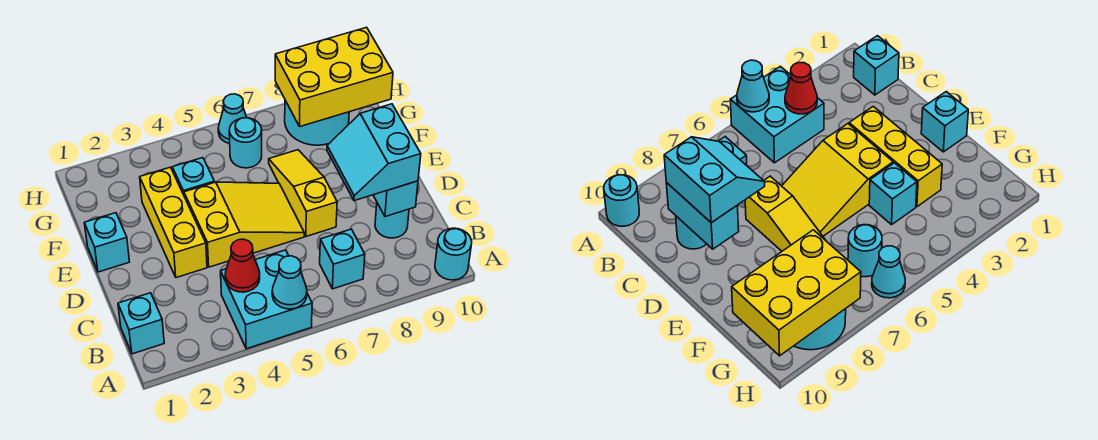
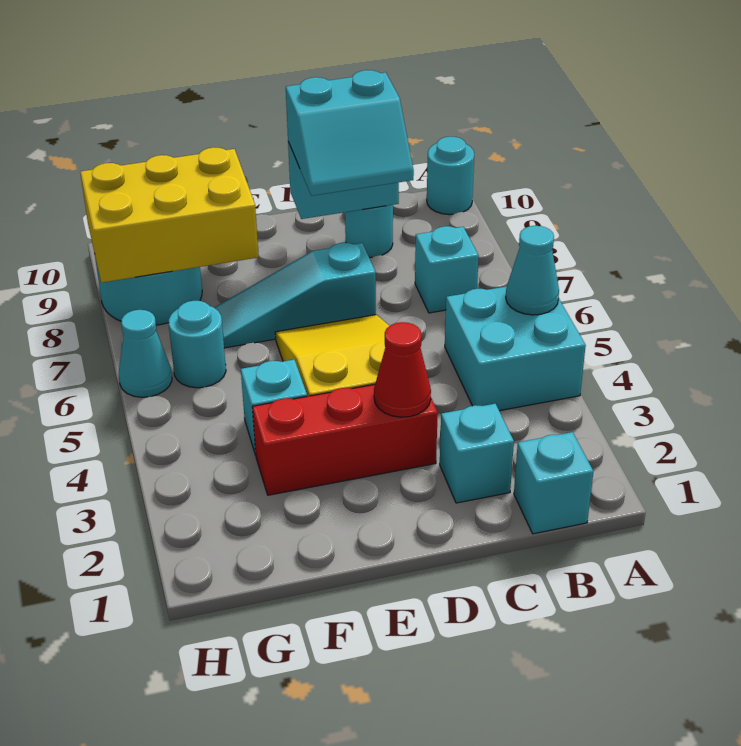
red cone B4 level 2 -> red cone D3 level 2
yellow brick D3:F3 level 1 -> red brick D3:F3 level 1
yellow slope D7:F7 level 1 top D -> cyan slope D7:F7 level 1 top D
cyan brick E1 level 1 -> cyan brick C2 level 1
yellow brick G8:H10 level 2 -> yellow brick F8:H9 level 2

